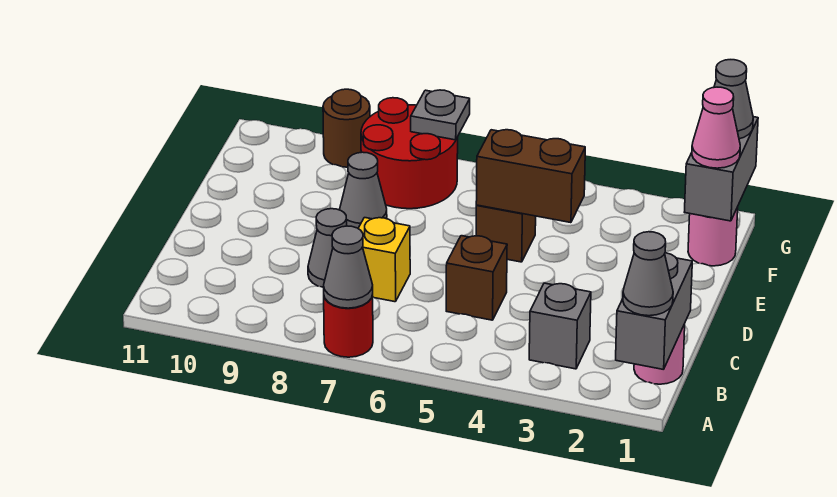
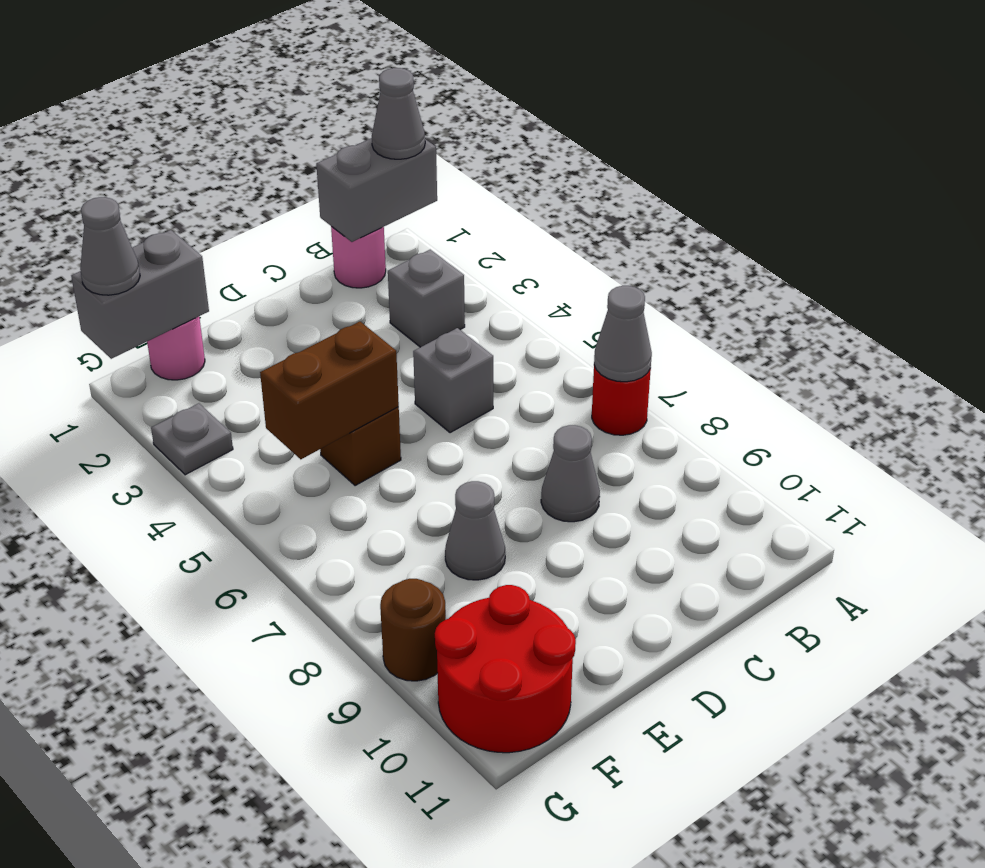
brown brick C5 level 1 -> grey brick C5 level 1
yellow brick C7 level 1 -> none
brown brick E4:E5 level 2 -> brown brick E5:F5 level 2
pink cone F1 level 3 -> none
red round brick F7:G8 level 1 -> red round brick F10:G11 level 1
grey plate G7 level 2 -> grey plate G3 level 1

